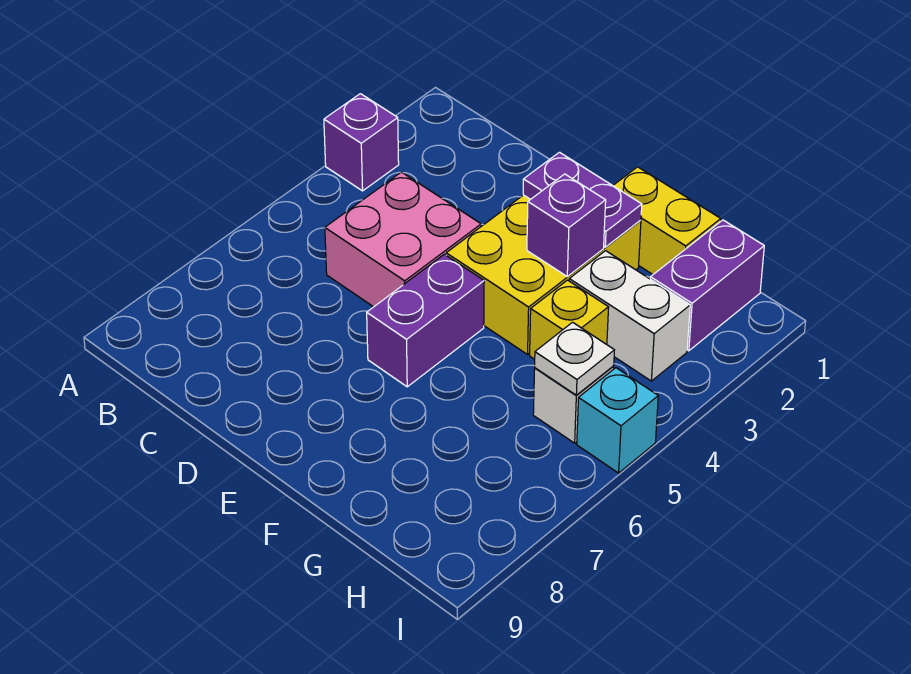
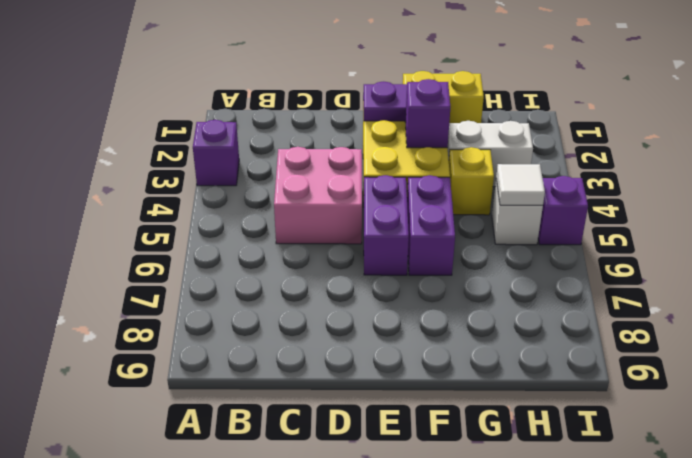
purple brick H1:H2 level 1 -> purple brick F5:F6 level 1
white plate H5 level 2 -> white tile H5 level 2
cyan brick I5 level 1 -> purple brick I5 level 1

